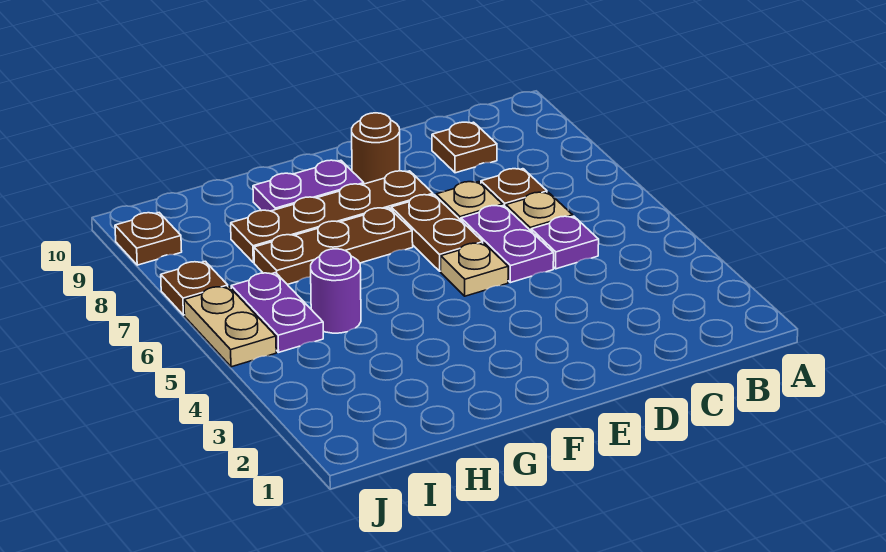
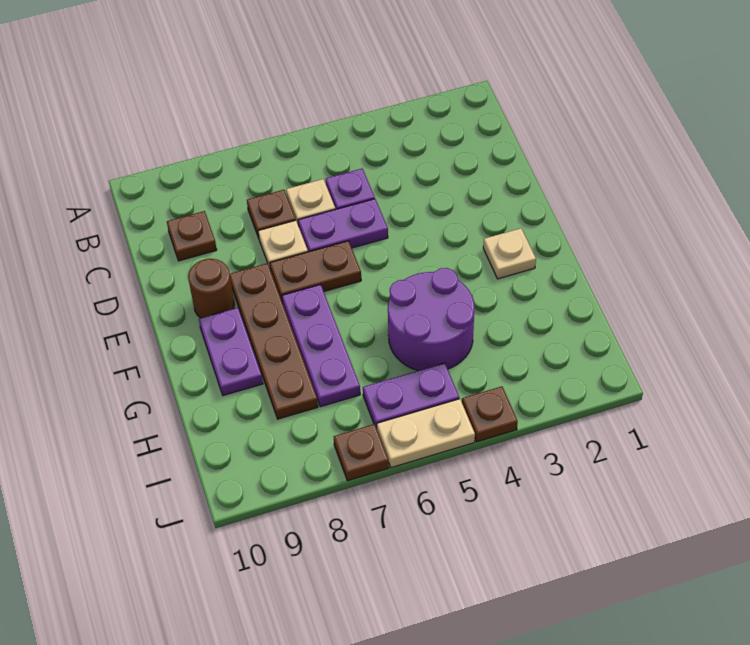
tan plate E5 level 1 -> tan plate F2 level 1
brown plate F7:H7 level 1 -> purple plate F7:H7 level 1
purple round brick H5 level 1 -> purple round brick G4:H5 level 1
brown plate J9 level 1 -> brown plate J4 level 1

